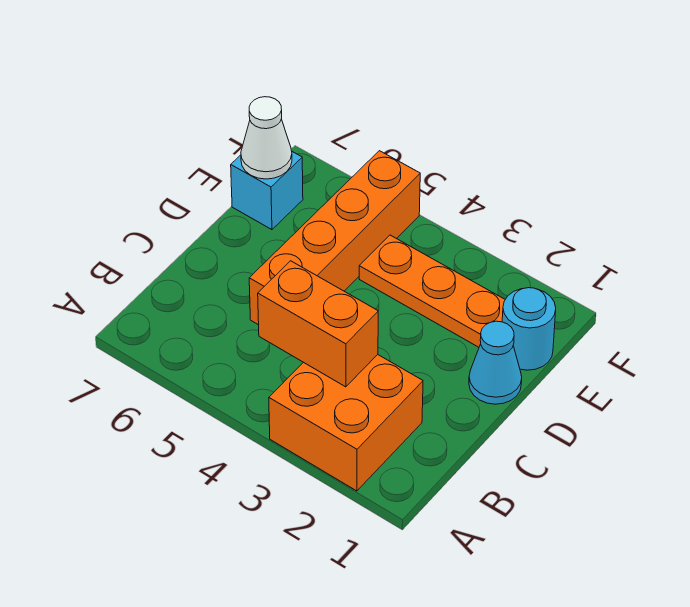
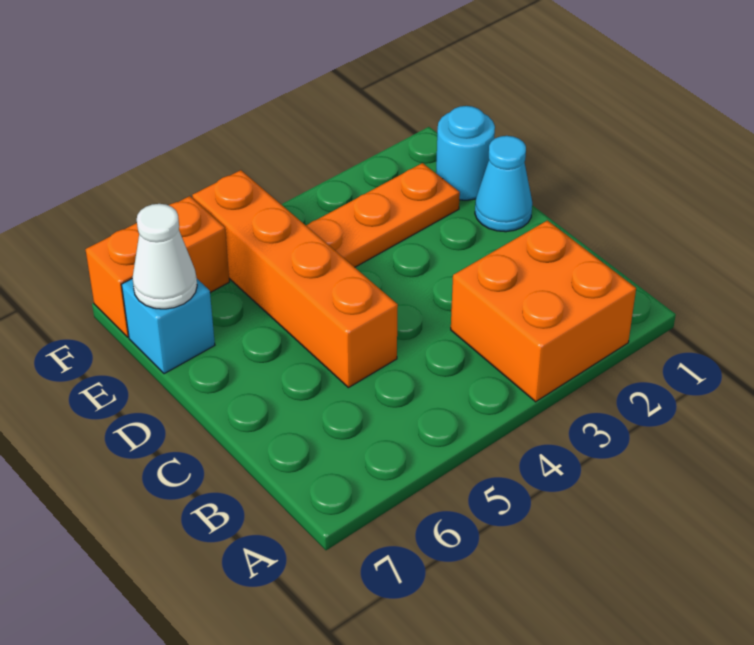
orange brick B3:B4 level 2 -> orange brick F6:F7 level 1

